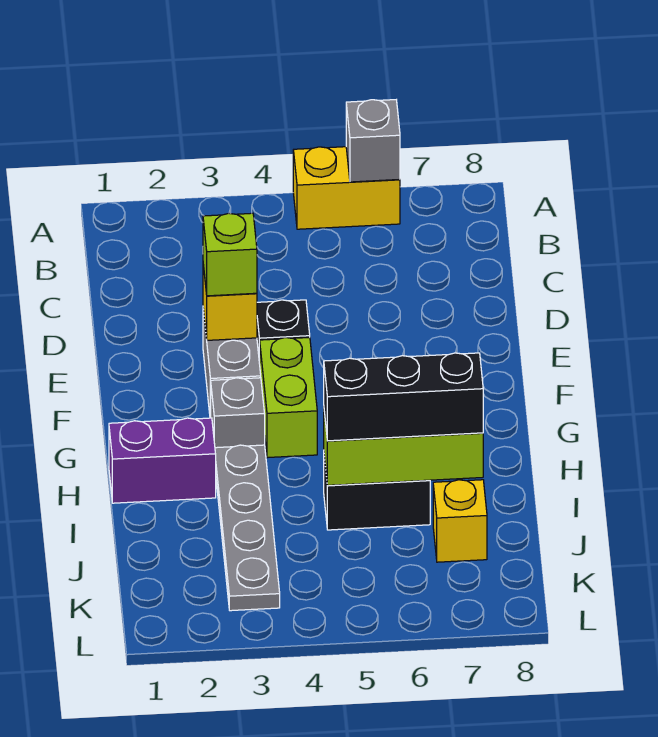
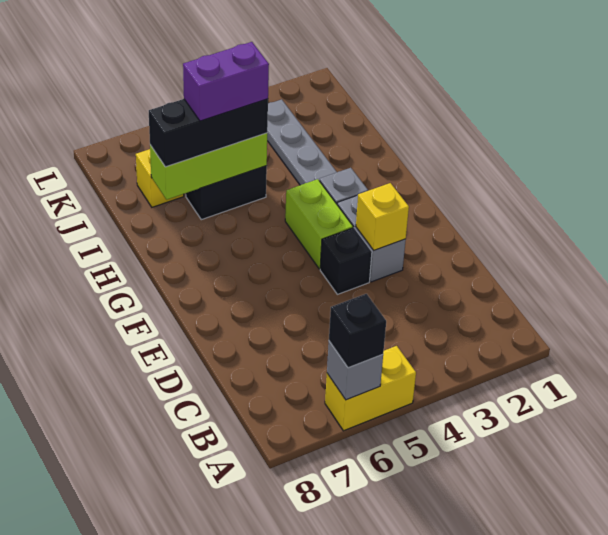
none -> black brick A6 level 3
lime brick E3 level 3 -> none
purple brick H1:H2 level 1 -> purple brick I5:I6 level 4

